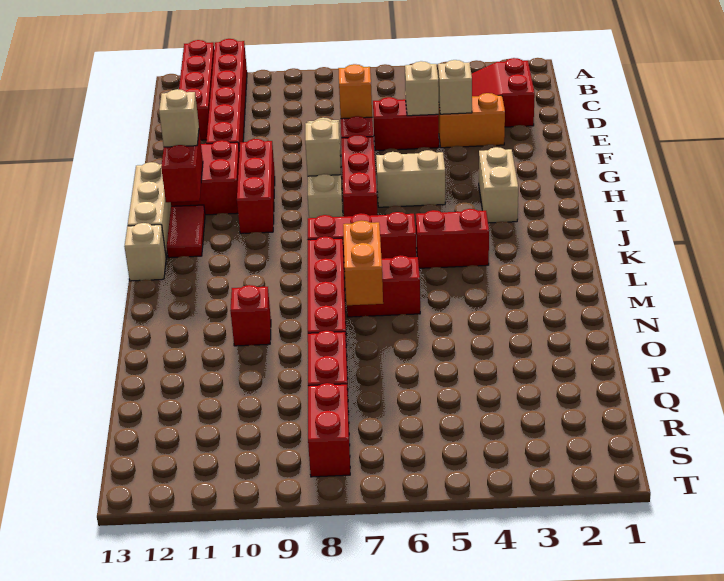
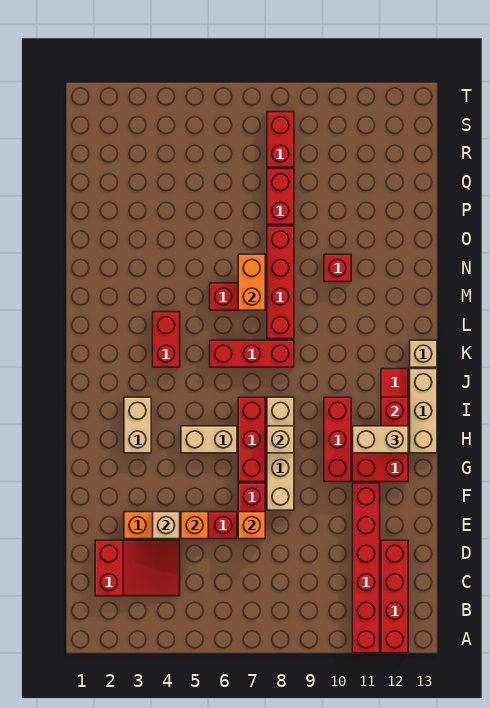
tan brick E5 level 2 -> orange brick E5 level 2
tan brick H12 level 3 -> tan brick H11:H12 level 3
red brick K4:K5 level 1 -> red brick K4:L4 level 1

